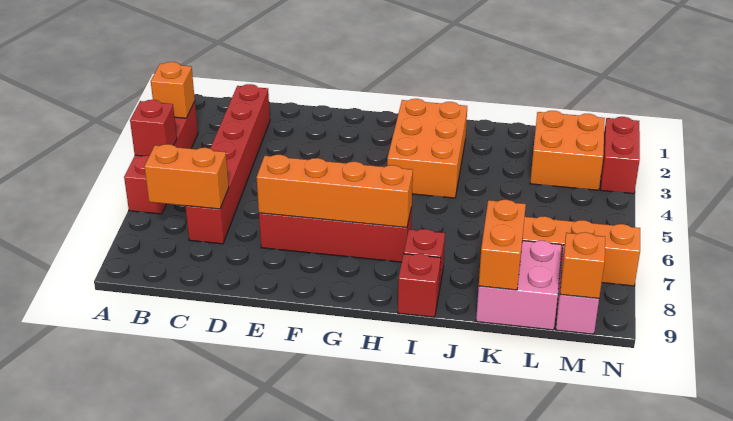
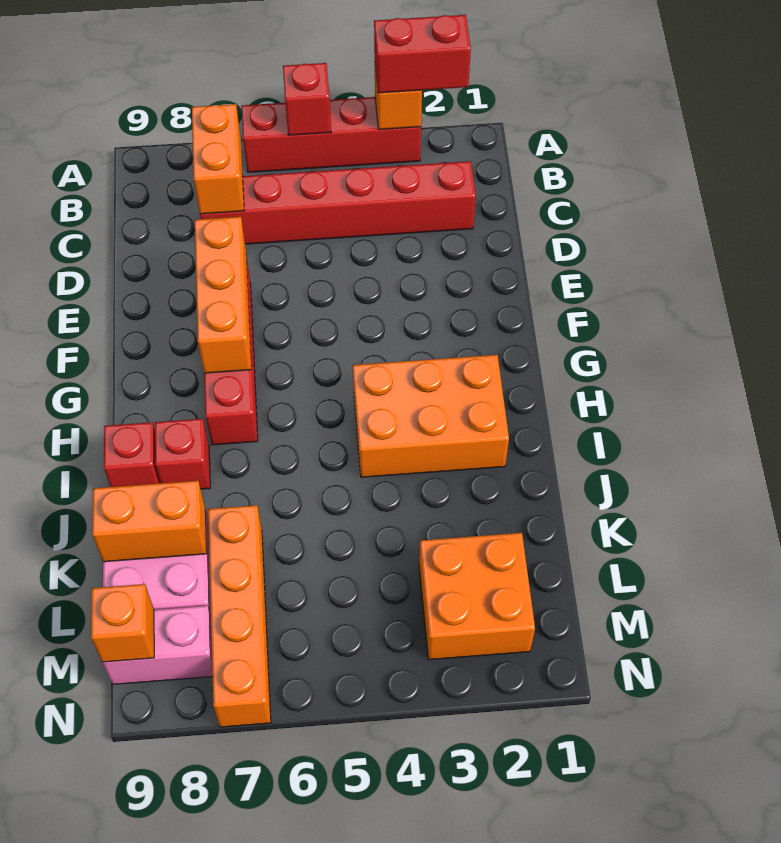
orange brick E7:H7 level 2 -> orange brick E7:G7 level 2
red brick N2:N3 level 1 -> red brick A2:A3 level 3

